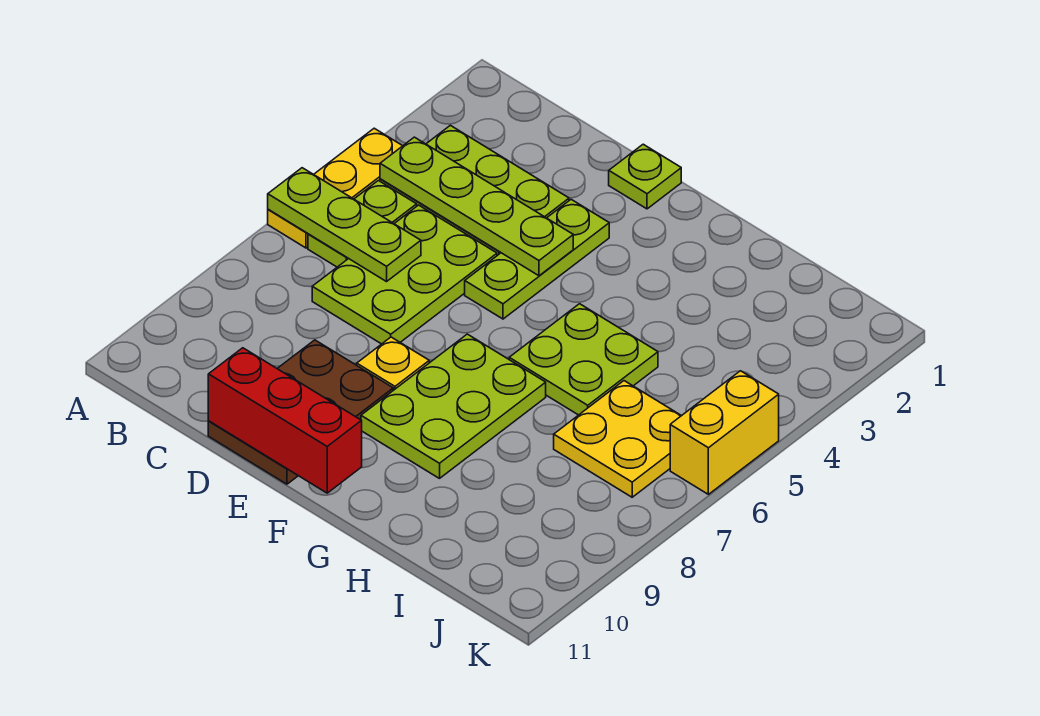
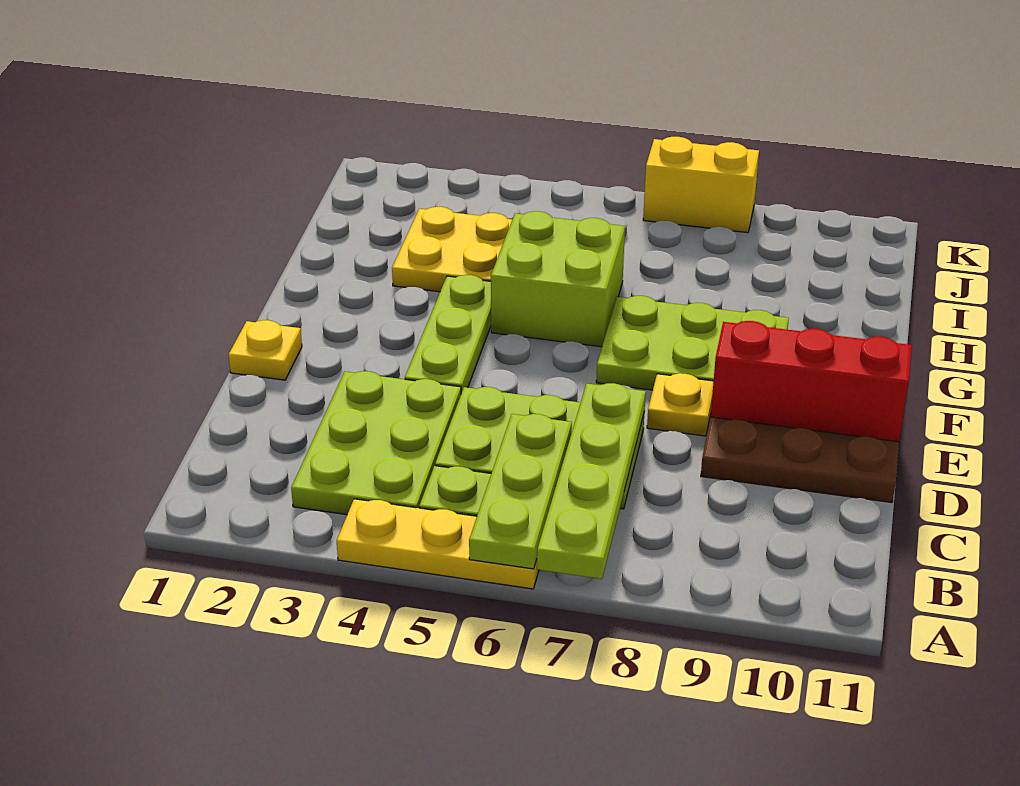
lime plate B4:E4 level 2 -> lime plate A7:D7 level 2
red brick D11:F11 level 2 -> red brick E9:E11 level 2
lime plate E1 level 1 -> yellow plate E1 level 1
lime plate E3:E5 level 1 -> lime plate E4:G4 level 1
lime plate G5:H6 level 1 -> lime brick G5:H6 level 1
yellow plate I6:J7 level 1 -> yellow plate H3:I4 level 1
yellow brick K5:K6 level 1 -> yellow brick K7:K8 level 1

